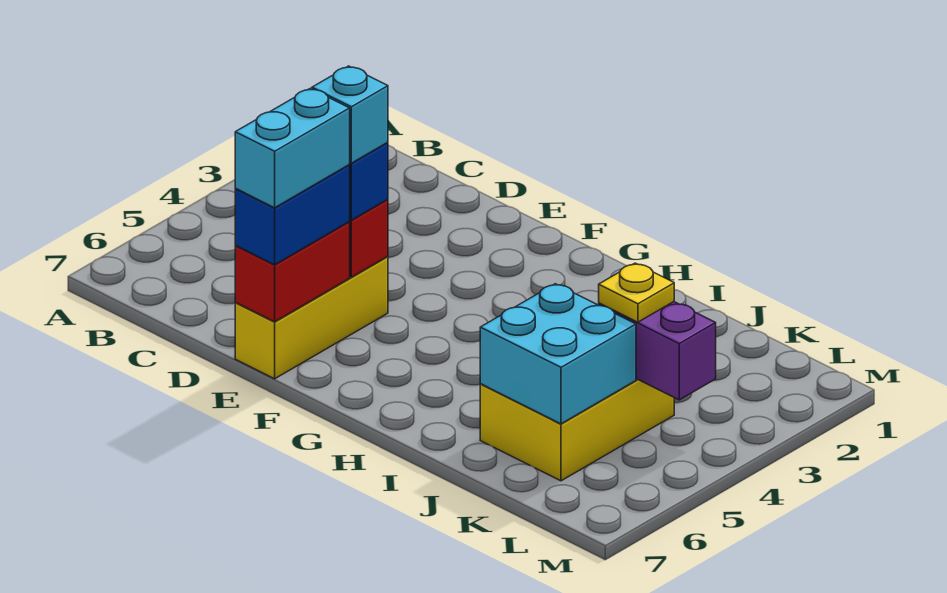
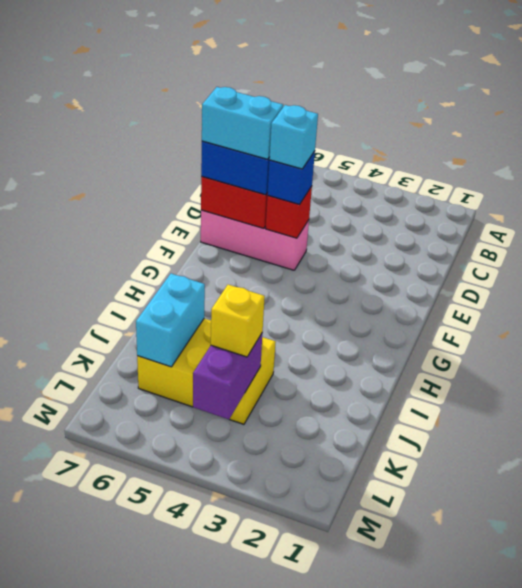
yellow brick E5:E7 level 1 -> pink brick E5:E7 level 1
cyan brick J5:K6 level 2 -> cyan brick J6:K6 level 2
yellow plate K4 level 3 -> yellow brick K4 level 3

